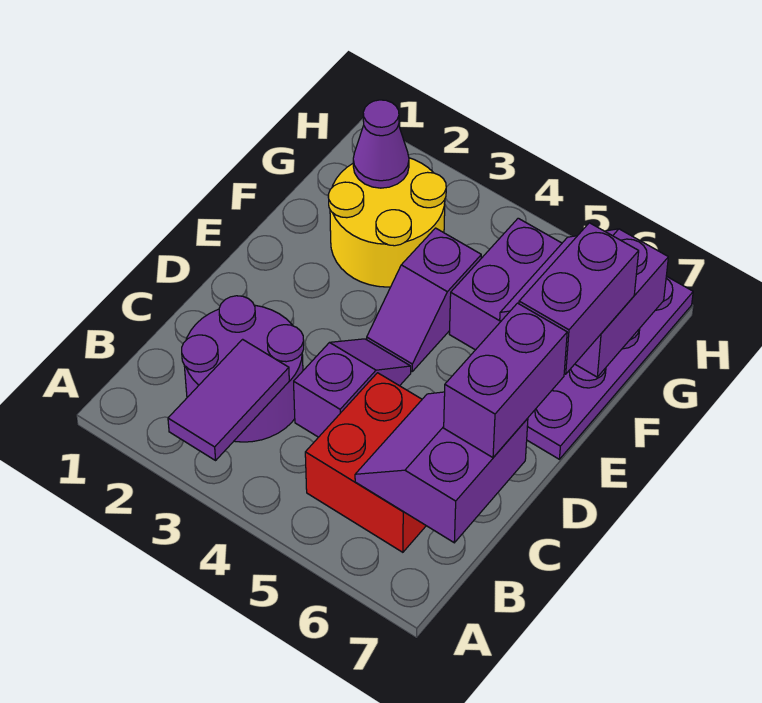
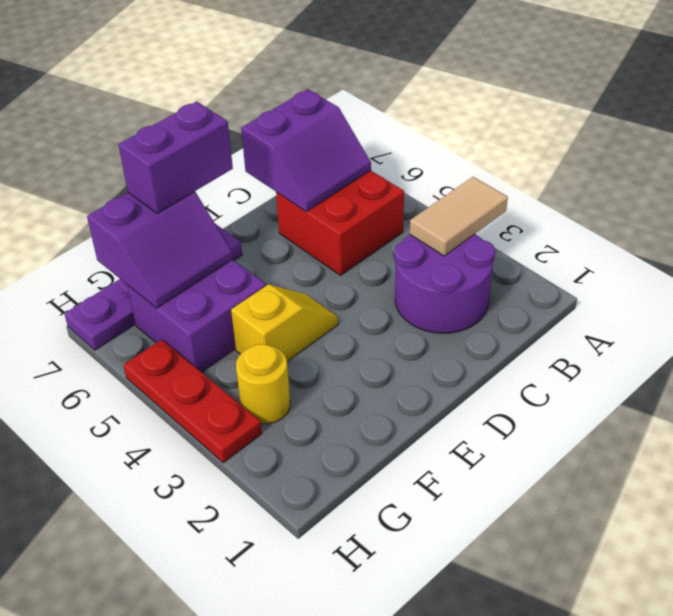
purple tile A3:B3 level 2 -> tan tile A3:B3 level 2
purple slope C4:D4 level 1 top C -> none
purple brick C7:D7 level 3 -> none
purple slope E4:F4 level 1 top F -> yellow slope E4:F4 level 1 top F
yellow round brick F2:G3 level 1 -> yellow round brick G3 level 1
purple cone G2 level 2 -> none
none -> red plate H3:H5 level 1

